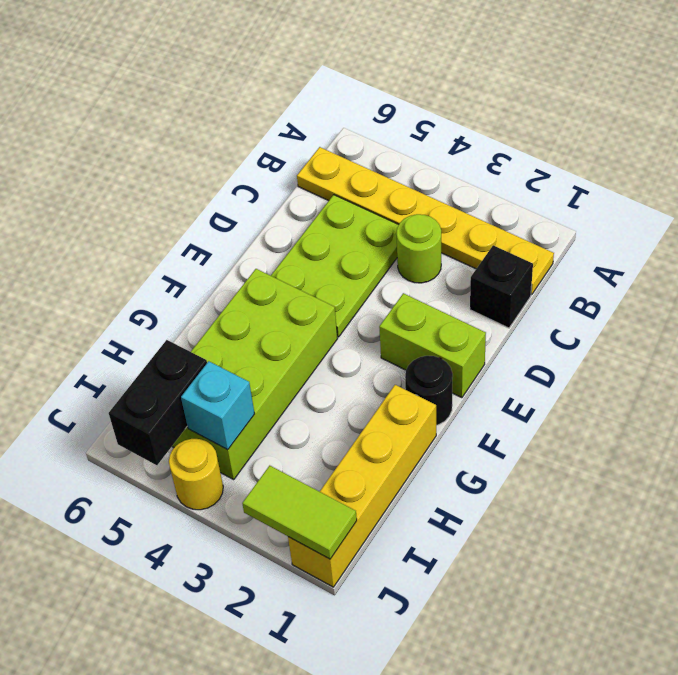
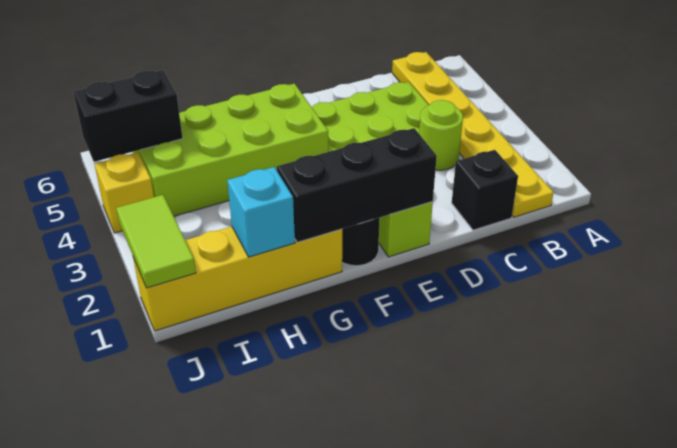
none -> black brick E1:G1 level 2
cyan brick I4 level 2 -> cyan brick H1 level 2
yellow round brick J4 level 1 -> yellow brick J4 level 1

